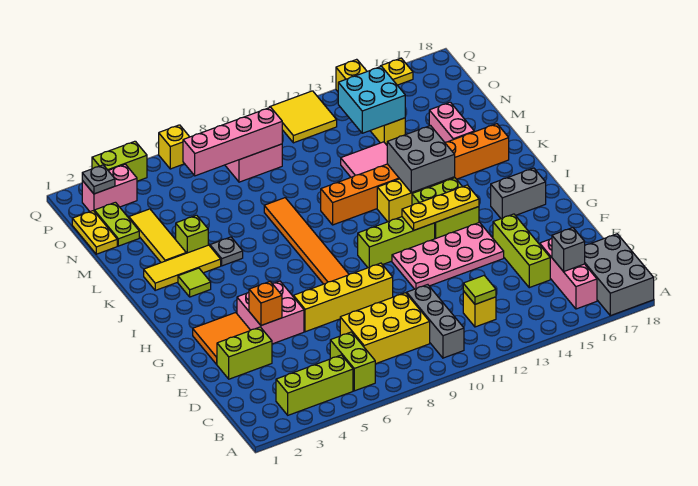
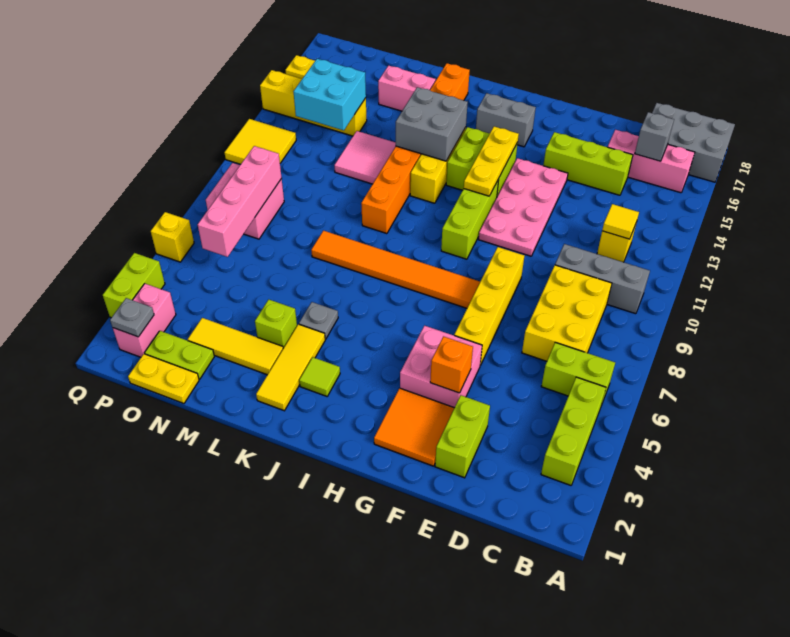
lime tile C12 level 2 -> yellow tile C12 level 2
grey brick H16:H17 level 1 -> grey brick H16:I16 level 1

